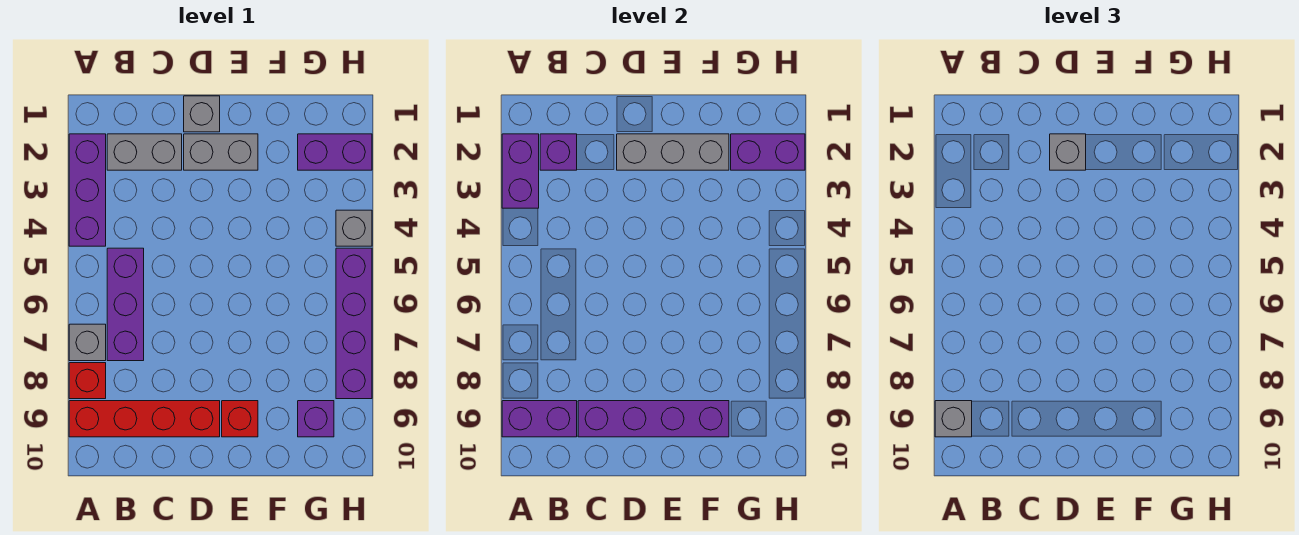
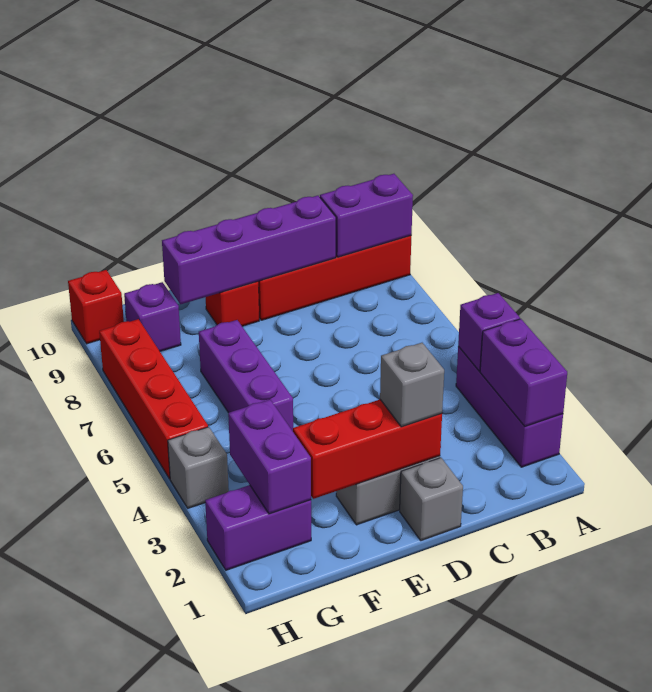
grey brick A7 level 1 -> none
red brick A8 level 1 -> red brick H10 level 1
grey brick A9 level 3 -> none
grey brick B2:C2 level 1 -> none
purple brick B2 level 2 -> purple brick A4 level 2
purple brick B5:B7 level 1 -> purple brick F5:F7 level 1
grey brick D2:F2 level 2 -> red brick D2:F2 level 2
purple brick G2:H2 level 2 -> purple brick G2:G3 level 2
purple brick H5:H8 level 1 -> red brick H5:H8 level 1

